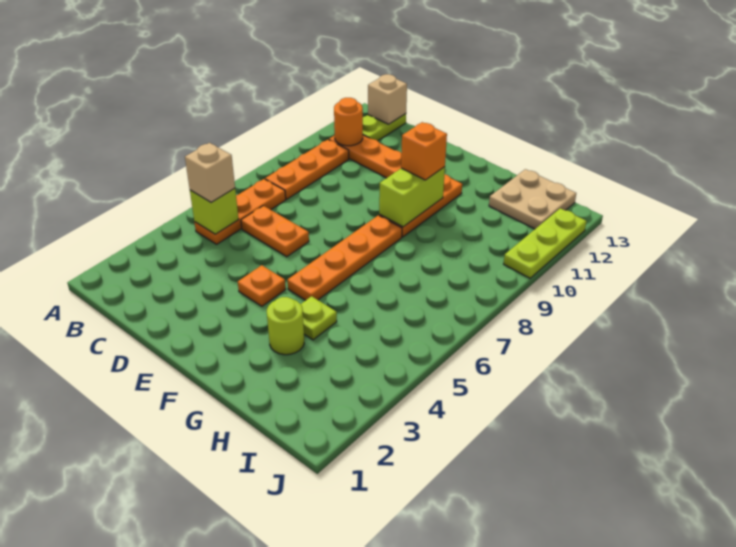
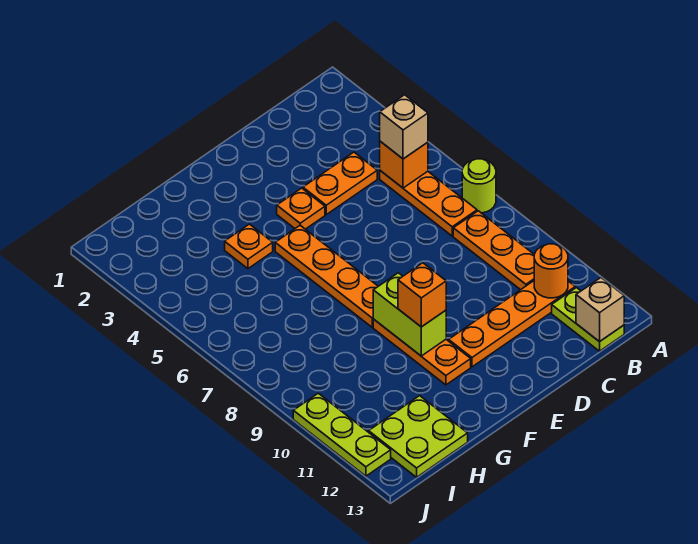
lime brick B5 level 2 -> orange brick B5 level 2
orange plate C6:D6 level 1 -> orange plate C4:D4 level 1
lime round brick G3 level 1 -> lime round brick A7 level 1
lime plate G4 level 1 -> orange plate G4 level 1
tan plate H12:I13 level 1 -> lime plate H12:I13 level 1

